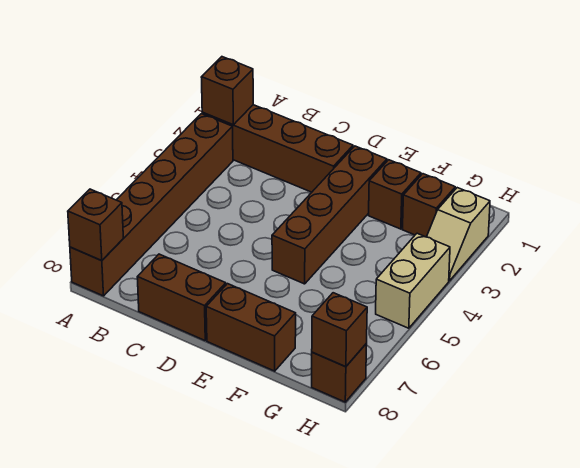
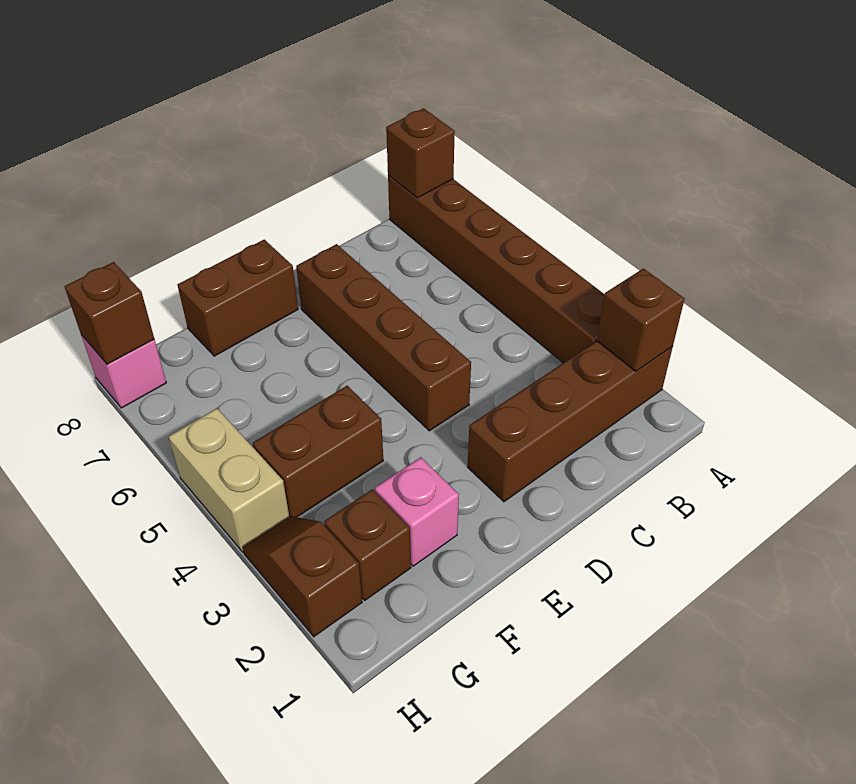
brown brick C8:D8 level 1 -> brown brick F4:G4 level 1
brown brick E2:E5 level 1 -> brown brick D4:D7 level 1
brown brick F2 level 1 -> pink brick F2 level 1
tan slope H2:H3 level 1 top 2 -> brown slope H2:H3 level 1 top 2
brown brick H8 level 1 -> pink brick H8 level 1

